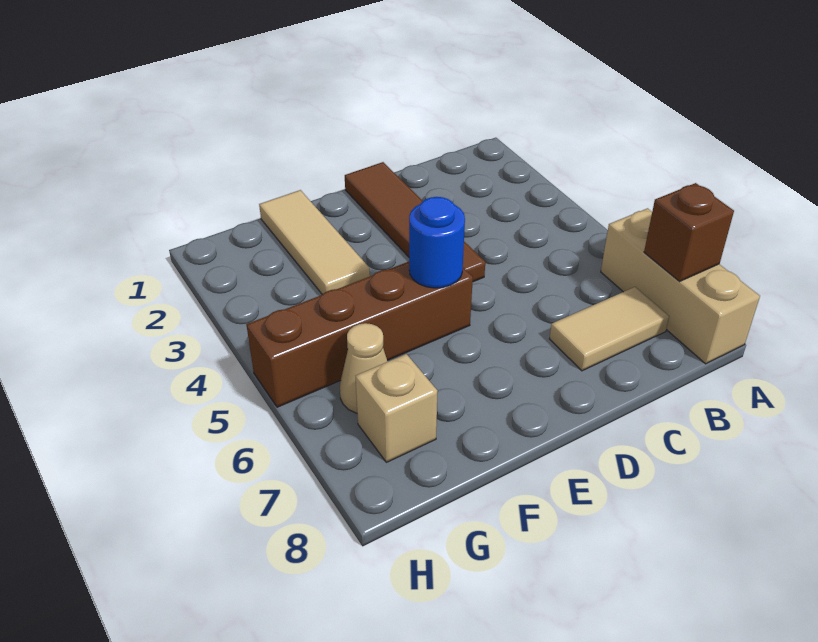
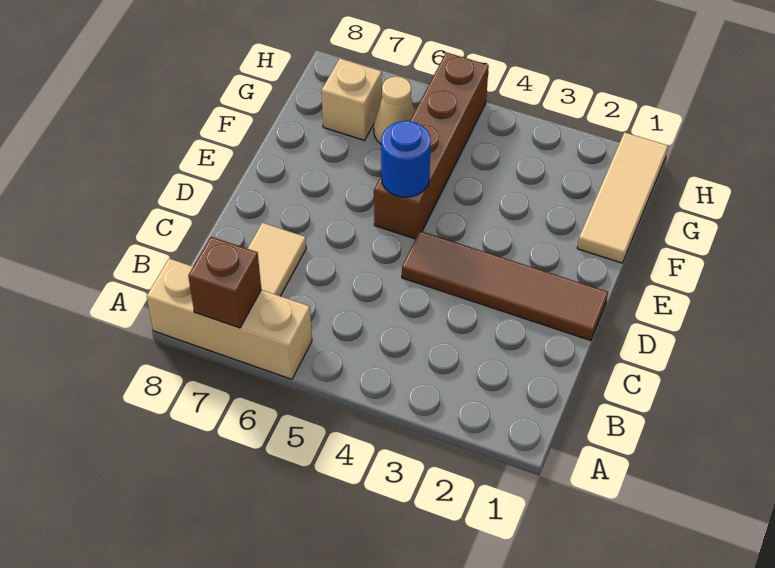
tan tile F1:F3 level 1 -> tan tile F1:H1 level 1

